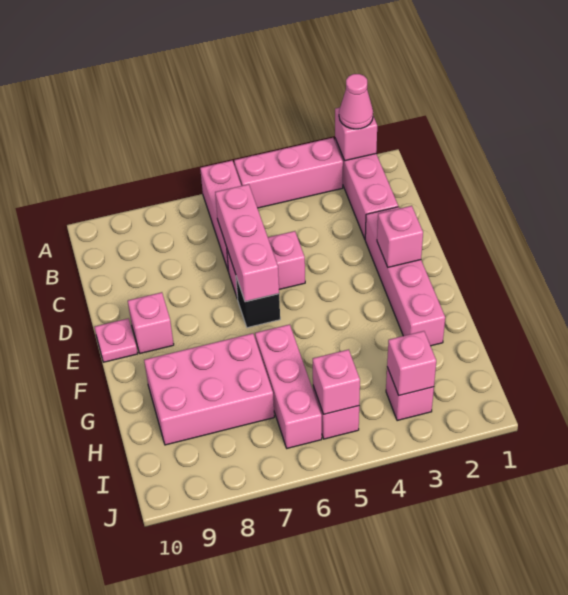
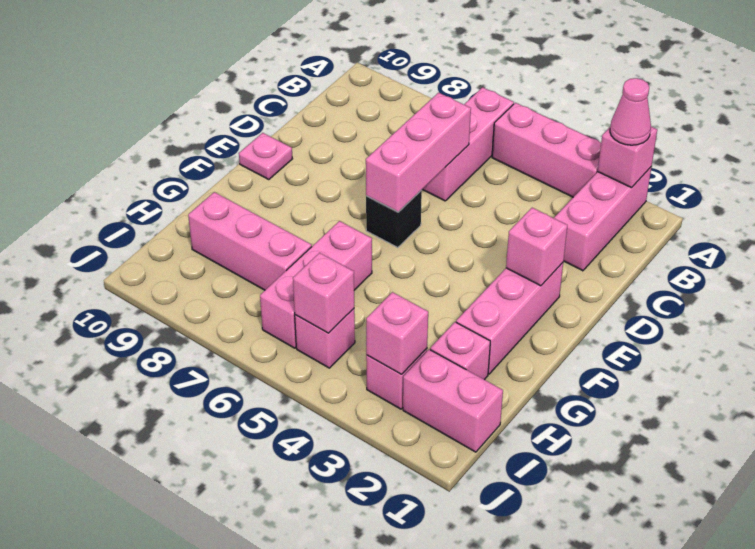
pink brick D2:G2 level 1 -> pink brick E2:G2 level 1
pink brick D5:D6 level 1 -> pink brick I1:I2 level 1
pink brick E9 level 1 -> pink brick H2 level 1
pink brick G7:H9 level 1 -> pink brick H7:H9 level 1

